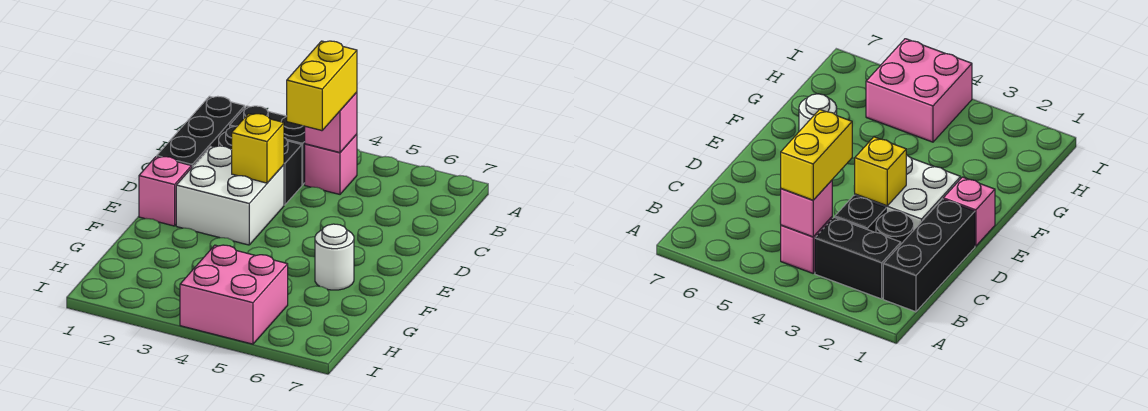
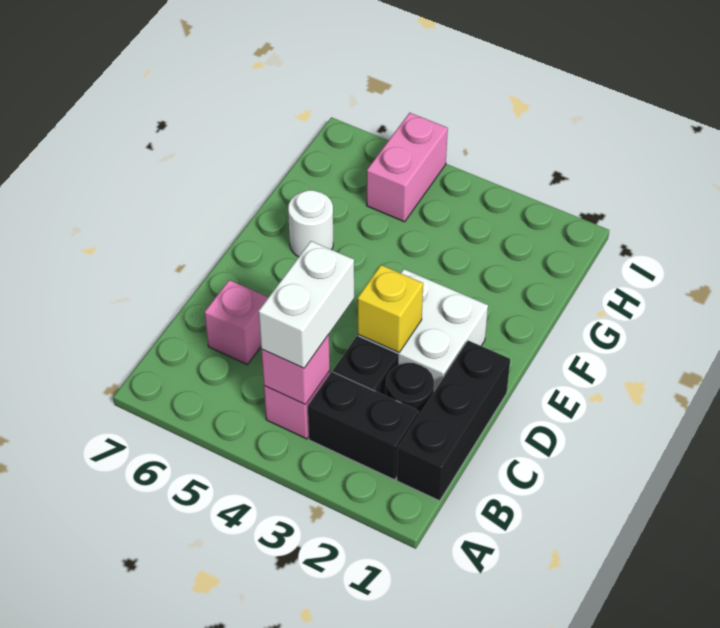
yellow brick B4:C4 level 3 -> white brick B4:C4 level 3
pink brick E1 level 1 -> pink brick C6 level 1
pink brick H4:I5 level 1 -> pink brick H5:I5 level 1

